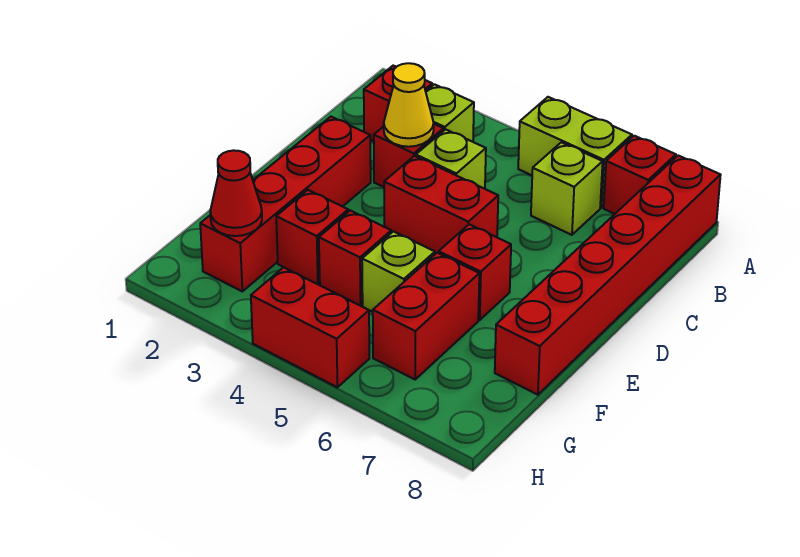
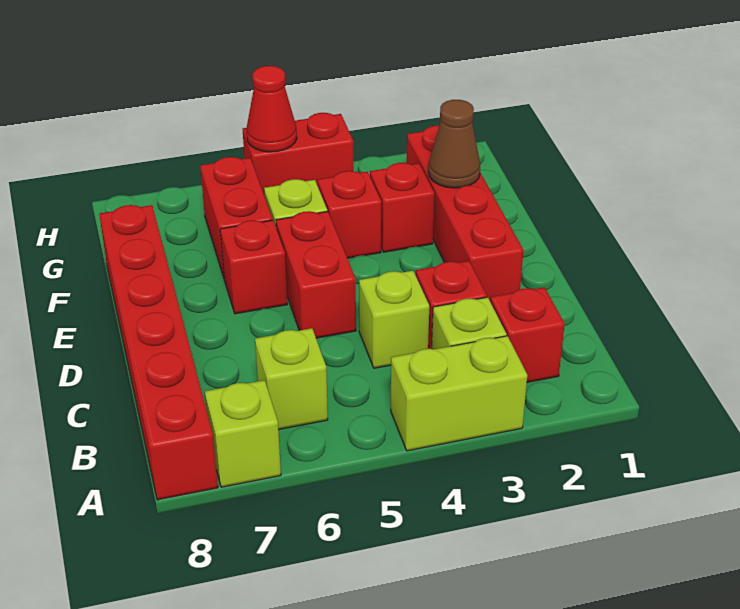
lime brick A5:A6 level 1 -> lime brick A3:A4 level 1
red brick A7 level 1 -> lime brick A7 level 1
yellow cone C3 level 2 -> none
red brick D4:D5 level 1 -> red brick D5:E5 level 1
none -> brown cone F2 level 2
red cone G2 level 2 -> red cone H5 level 2

